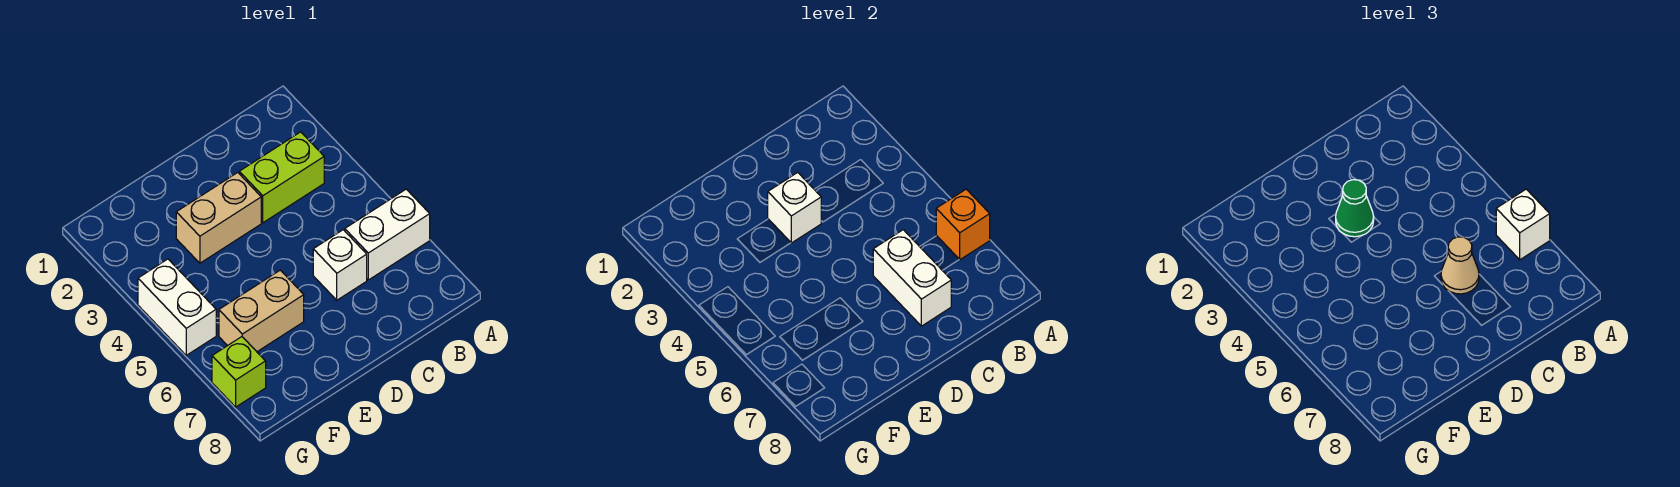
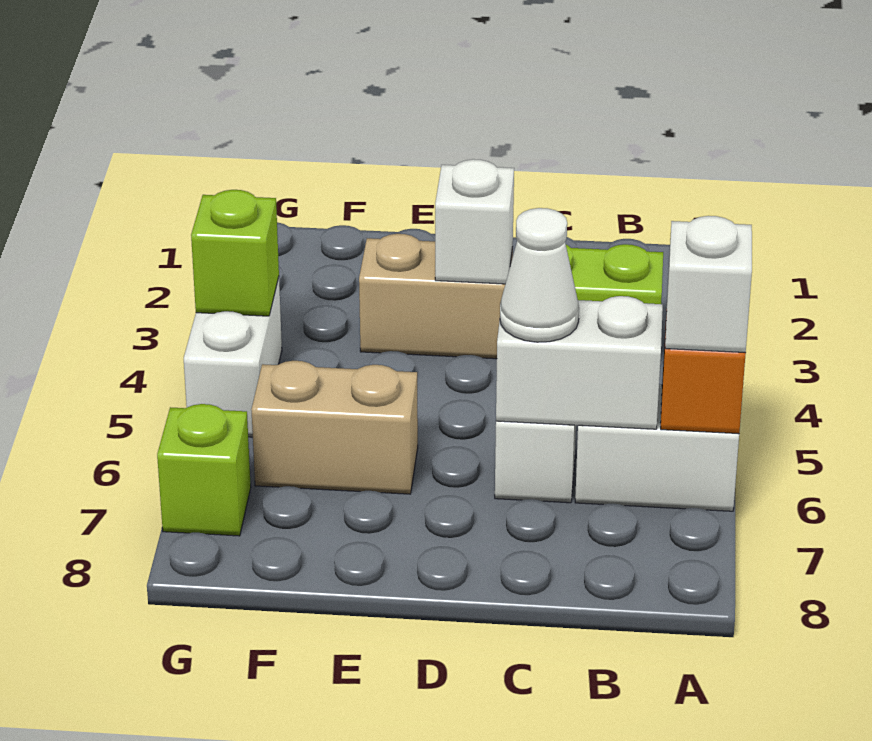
white brick C6:C7 level 2 -> white brick B6:C6 level 2
tan cone C6 level 3 -> white cone C6 level 3
green cone D3 level 3 -> none
none -> lime brick G4 level 2

